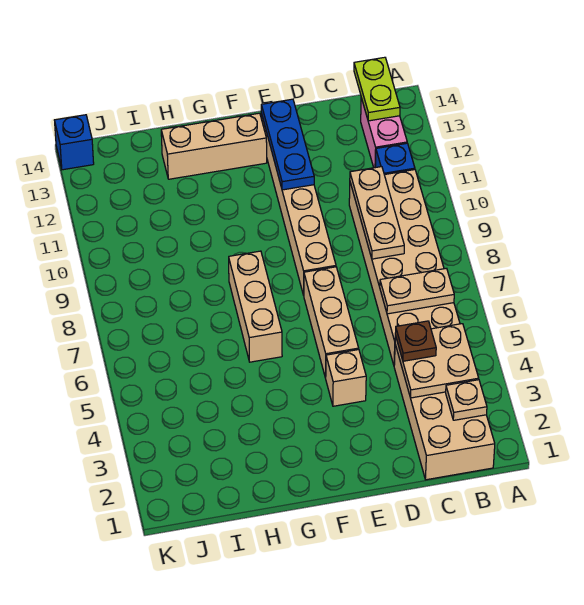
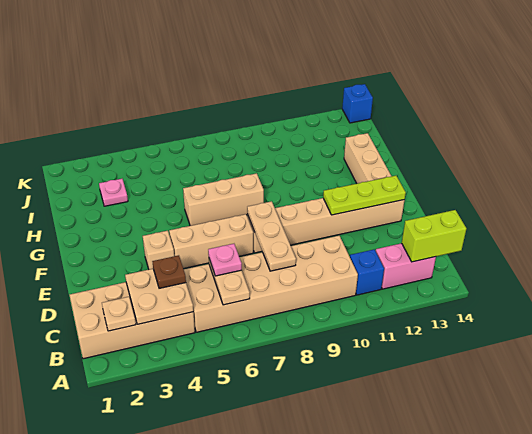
lime plate B13:B14 level 2 -> lime brick B13:B14 level 2
none -> pink plate C6 level 3
tan plate C8:C10 level 2 -> tan plate C8:E8 level 2
blue plate E11:E13 level 2 -> lime plate E11:E13 level 2
none -> pink plate I3 level 1

